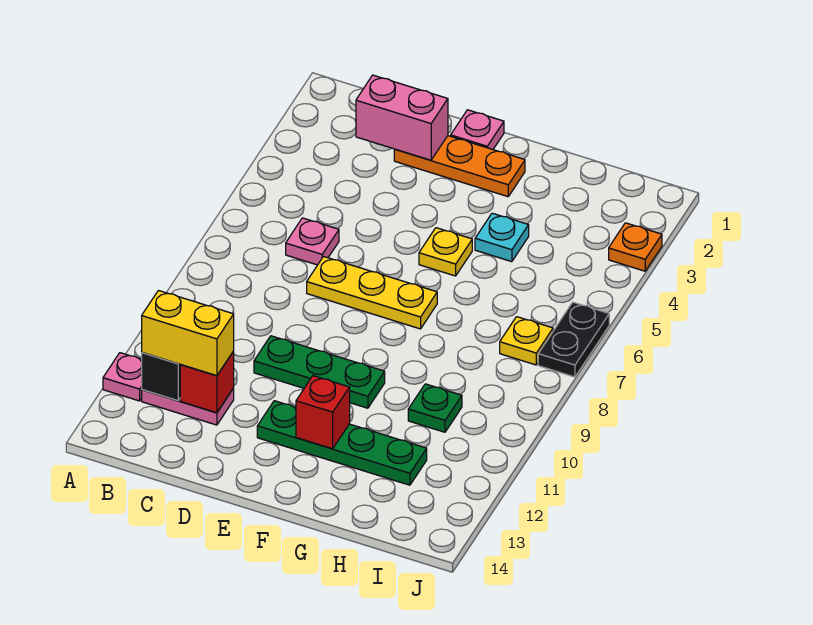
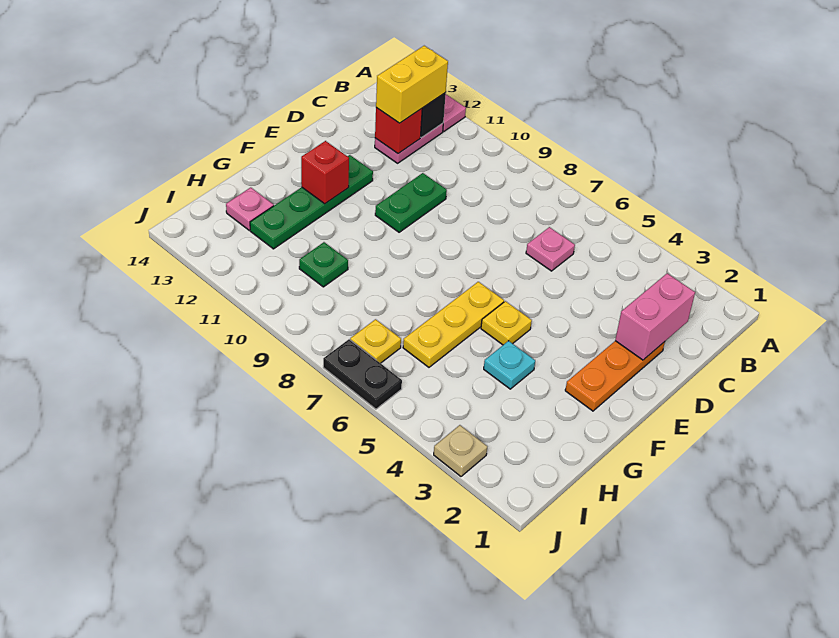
yellow plate D7:F7 level 1 -> yellow plate F6:H6 level 1
green plate D10:F10 level 1 -> green plate D10:E10 level 1
pink plate E1 level 1 -> pink plate H13 level 1
orange plate J3 level 1 -> tan plate J3 level 1

